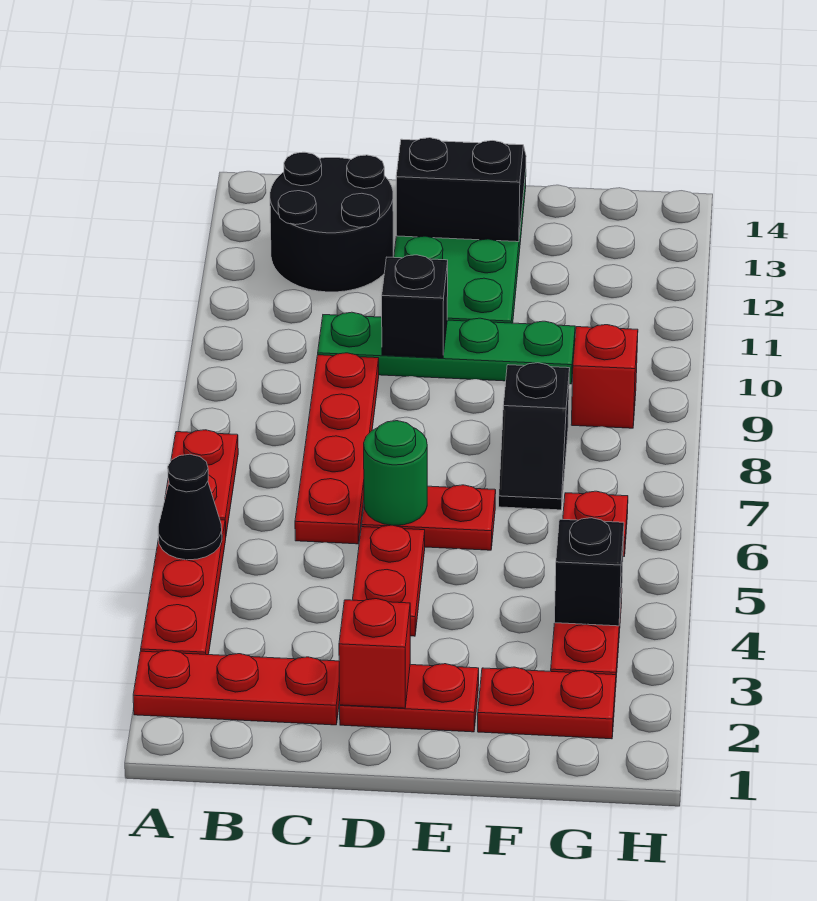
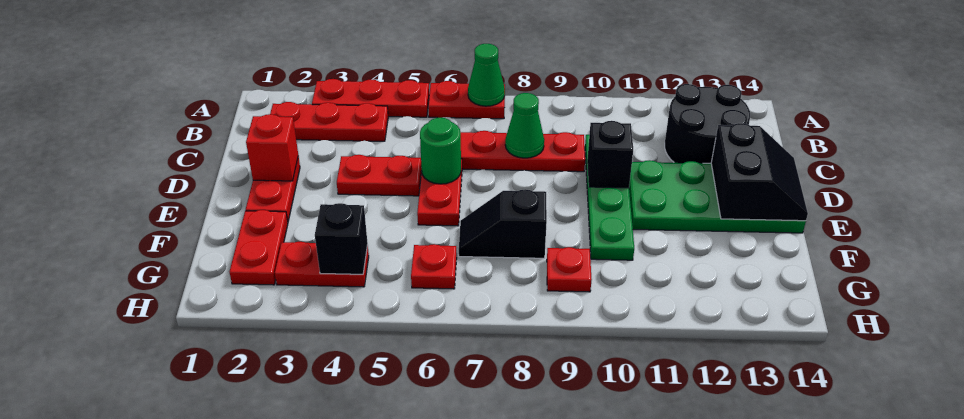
red plate A2:C2 level 1 -> red plate B2:B4 level 1
black cone A5 level 2 -> none
none -> green cone A7 level 2
none -> green cone C8 level 2
red brick G9 level 1 -> red plate G9 level 1

